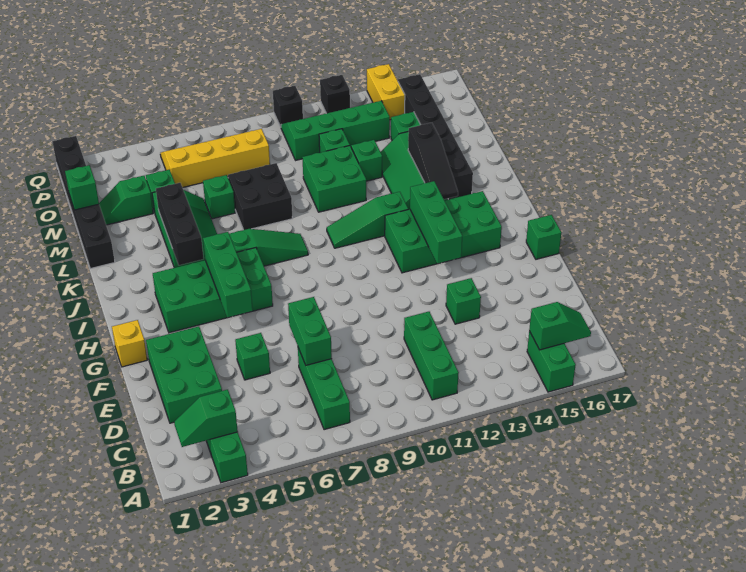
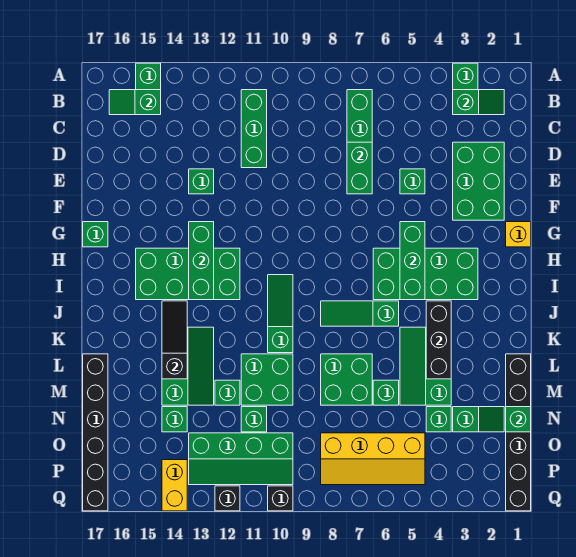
green slope J10:J12 level 1 top 12 -> green slope I10:K10 level 1 top K
black brick K15:P15 level 1 -> black brick L17:Q17 level 1
black brick L7:M8 level 1 -> green brick L7:M8 level 1

